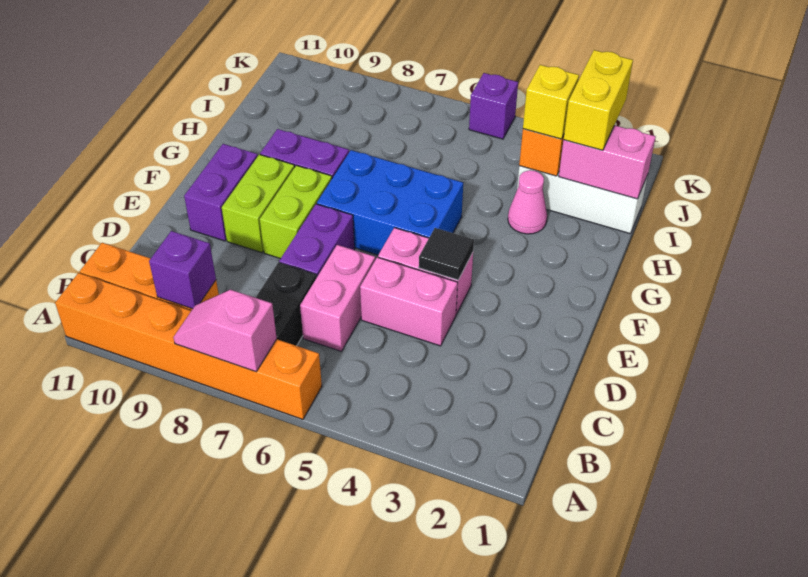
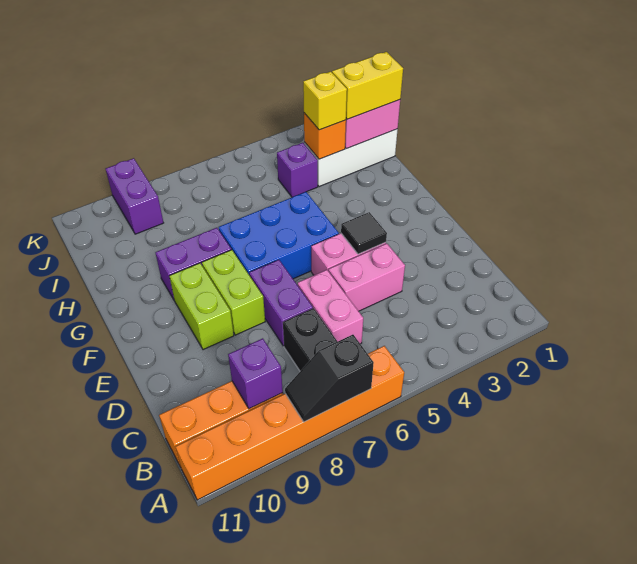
pink slope A7:A8 level 2 top 7 -> black slope A7:A8 level 2 top 7
purple brick E10:F10 level 1 -> purple brick J9:K9 level 1
pink cone H3 level 1 -> none
yellow brick I2:J2 level 3 -> yellow brick I1:I2 level 3
purple brick K5 level 1 -> purple brick I4 level 1

